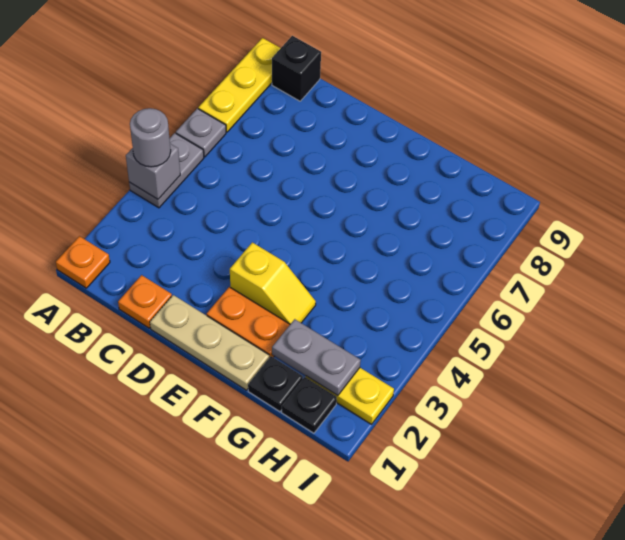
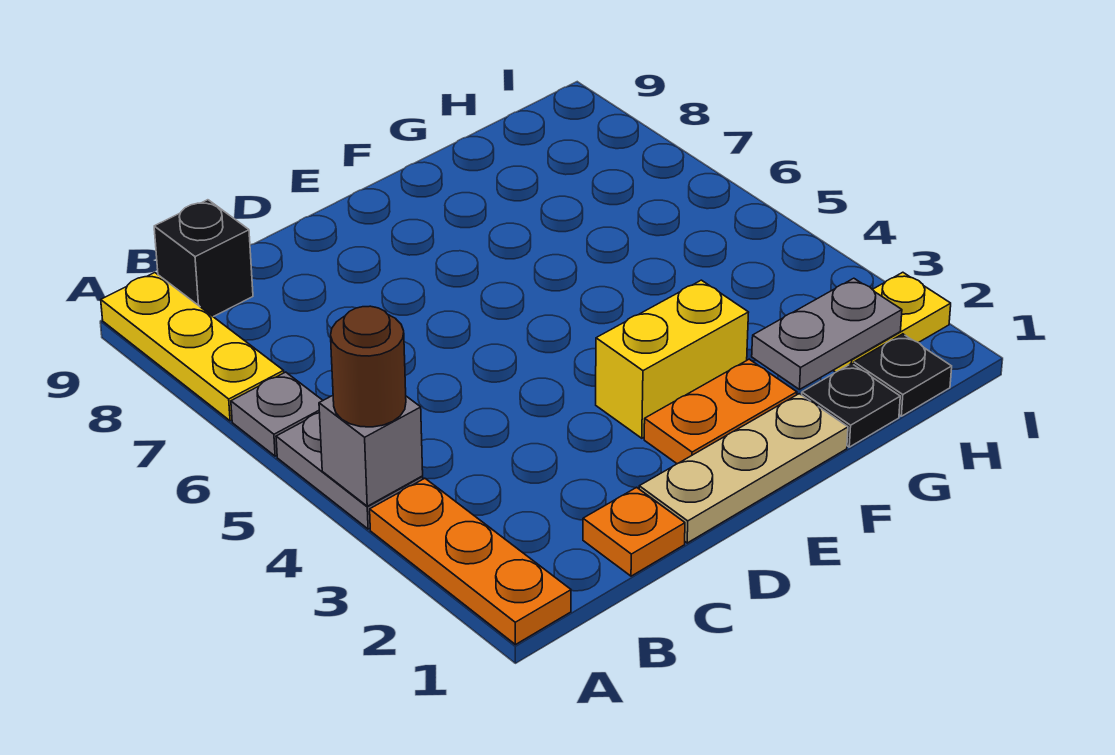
orange plate A1 level 1 -> orange plate A1:A3 level 1
grey round brick A4 level 3 -> brown round brick A4 level 3
yellow slope E3:F3 level 1 top E -> yellow brick E3:F3 level 1

